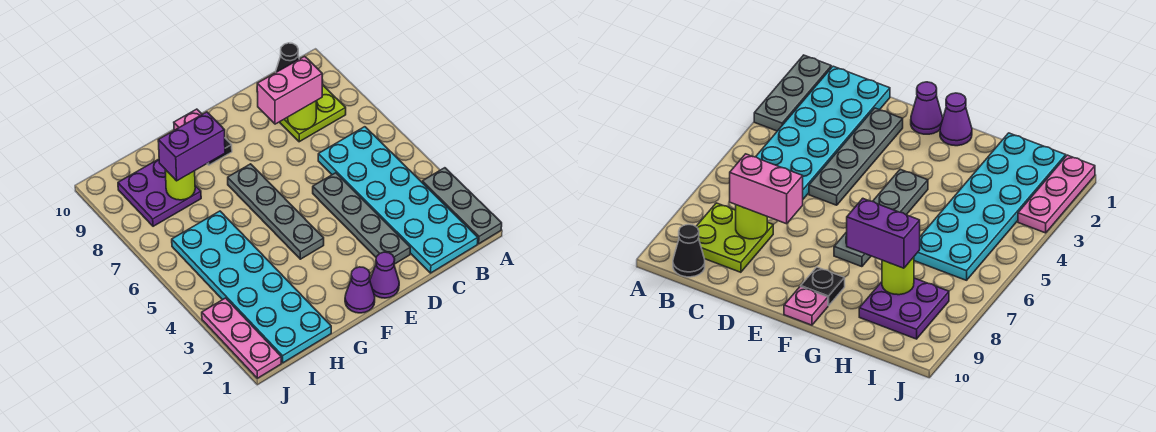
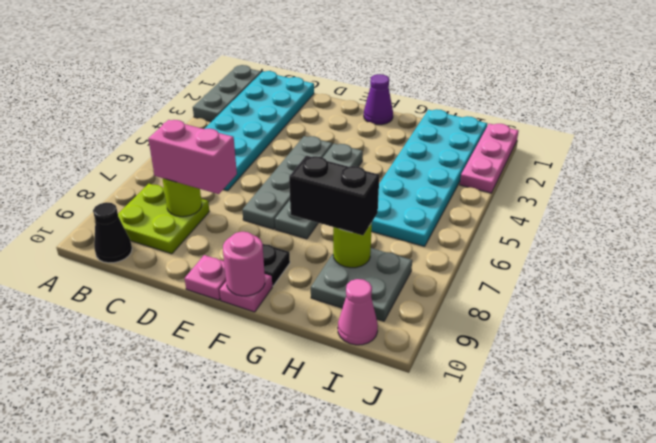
grey plate D2:D5 level 1 -> grey plate E4:E7 level 1
purple cone E1 level 1 -> none
none -> pink plate E10 level 1
none -> pink round brick F10 level 2
purple brick G8:H8 level 3 -> black brick G8:H8 level 3
purple plate H8:I9 level 1 -> grey plate H8:I9 level 1
none -> pink cone I10 level 1

